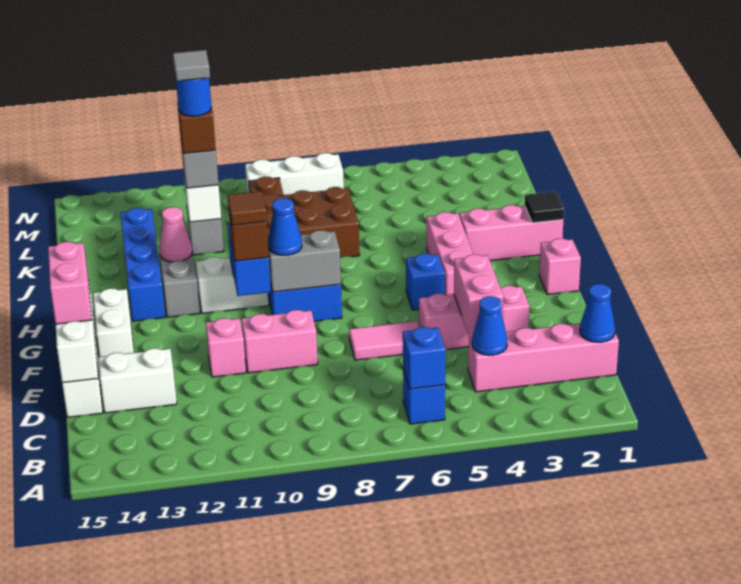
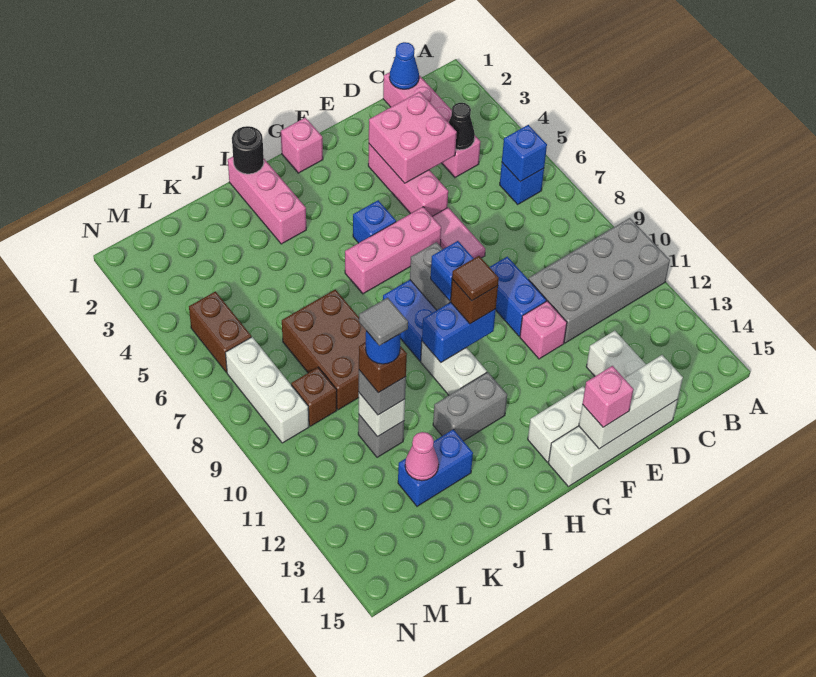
none -> grey brick A10:D11 level 1
blue cone C4 level 2 -> black cone C4 level 2
pink brick D4:E4 level 2 -> pink brick D3:E4 level 2
pink brick E9:E10 level 1 -> blue brick E9:E10 level 1
pink brick E15:F15 level 3 -> pink brick F15 level 3
pink brick G4:I4 level 1 -> pink brick F6:H6 level 1
blue cone G9 level 3 -> blue brick G9 level 3
blue brick H13:K13 level 1 -> blue brick J13:K13 level 1
black tile I1 level 2 -> black round brick I1 level 2
pink cone I12 level 2 -> pink cone K13 level 2
none -> brown brick M5:M6 level 1

